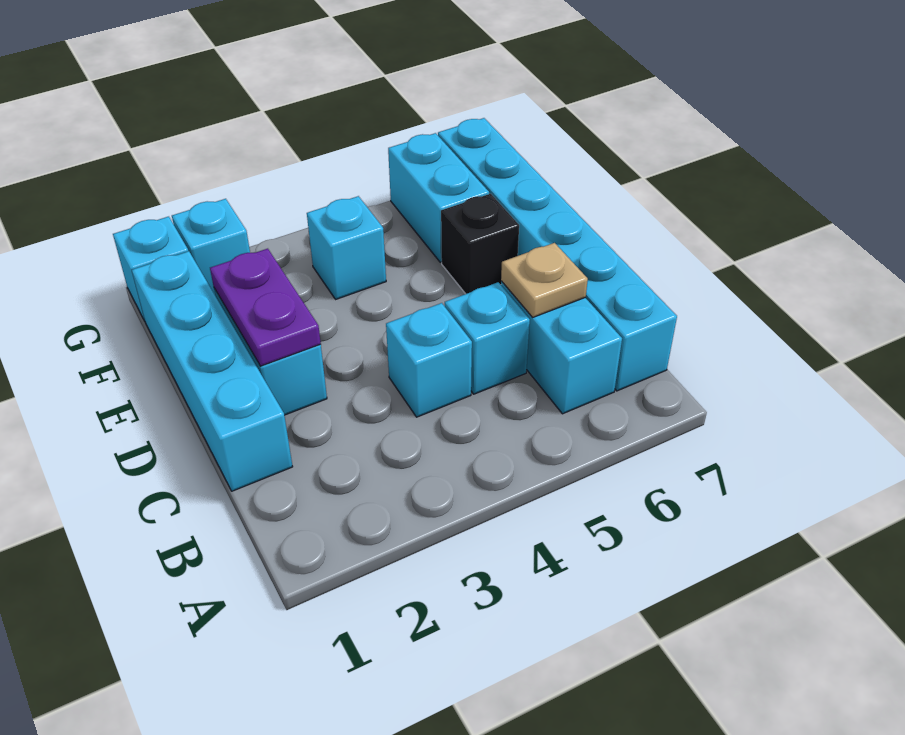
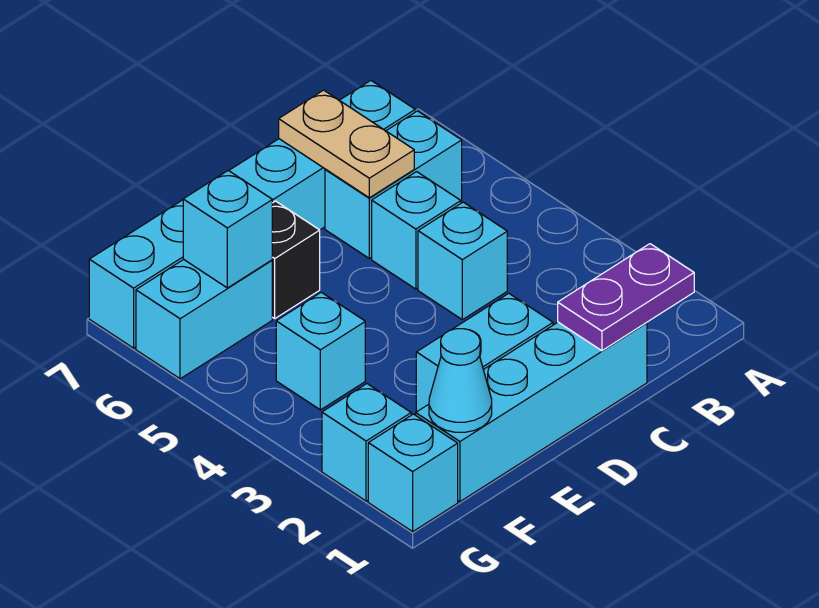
tan plate C6 level 2 -> tan plate C6:C7 level 2
purple plate D2:E2 level 2 -> purple plate B1:C1 level 2
none -> cyan cone F1 level 2
none -> cyan brick F6 level 2

